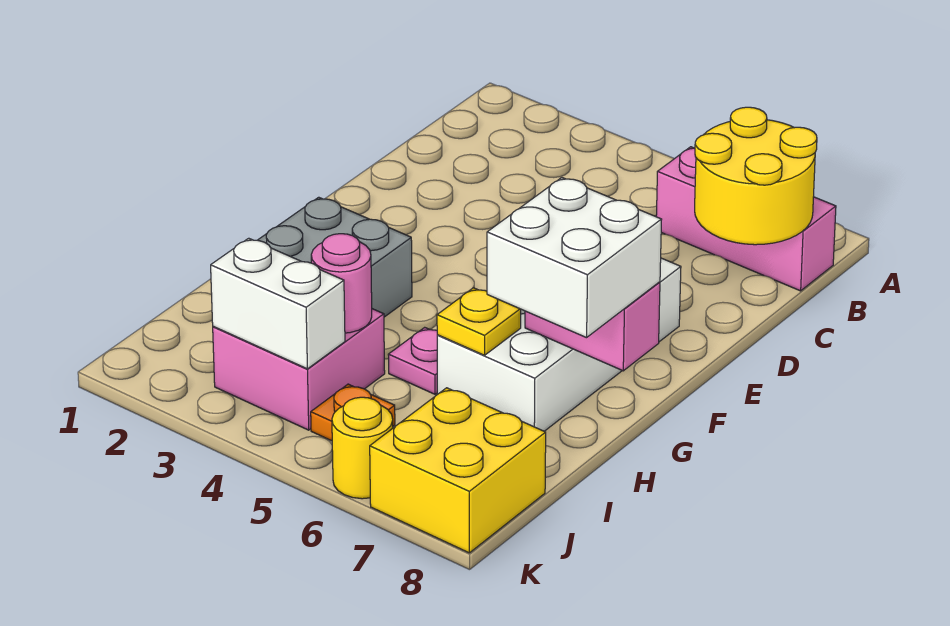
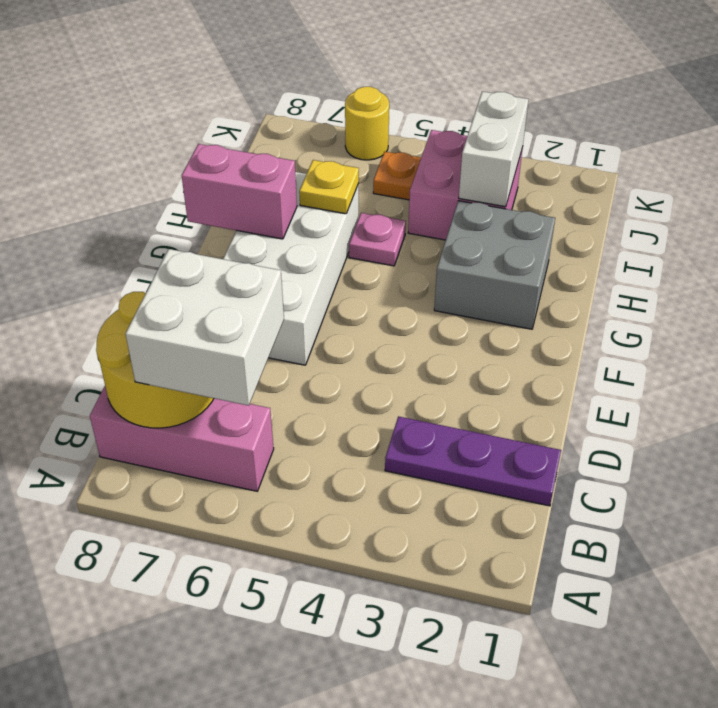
none -> purple plate C1:C3 level 1
white brick G7:H8 level 3 -> white brick B6:C7 level 3
pink round brick I4 level 2 -> none
white brick J3:J4 level 2 -> white brick I3:J3 level 2
yellow brick J7:K8 level 1 -> none

